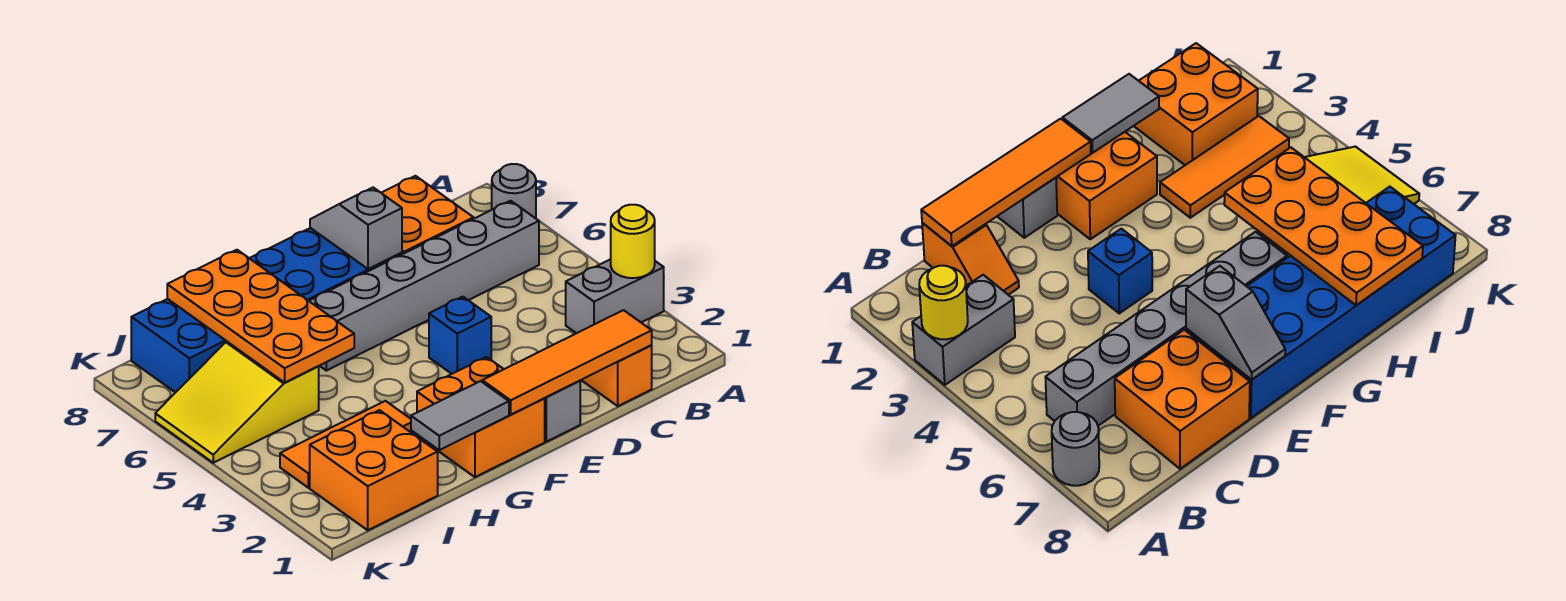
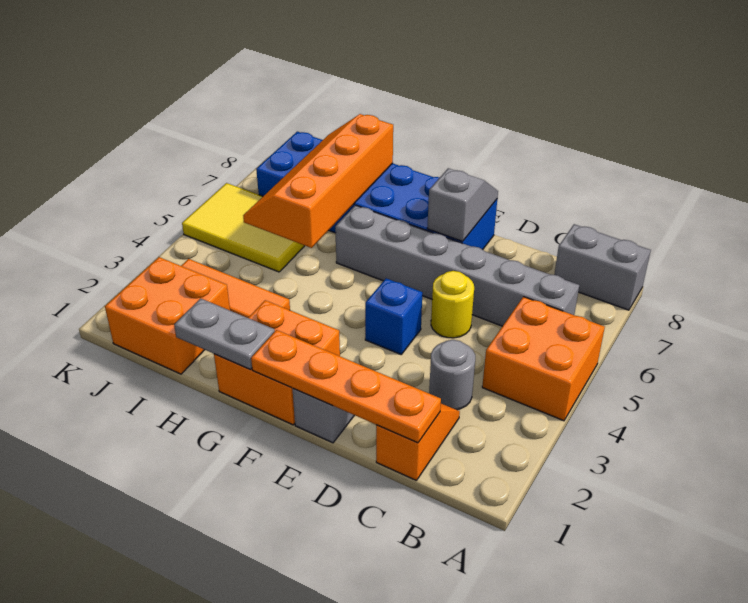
grey brick A3:B3 level 1 -> grey brick A8:B8 level 1
yellow round brick A3 level 2 -> yellow round brick D5 level 1
grey round brick A7 level 1 -> grey round brick C3 level 1
orange tile C1:F1 level 2 -> orange plate C1:F1 level 2
orange brick C7:D8 level 1 -> orange brick A4:B5 level 1
grey tile G1:H1 level 2 -> grey plate G1:H1 level 2
orange plate H5:I8 level 2 -> orange slope H5:I8 level 2 top H
yellow slope I5:K6 level 1 top I -> yellow tile I5:K6 level 1

